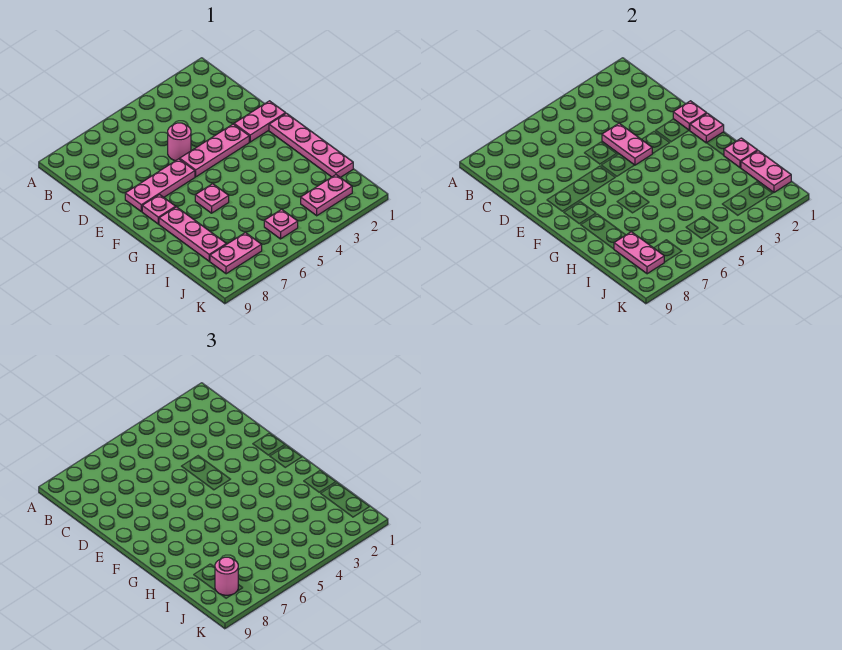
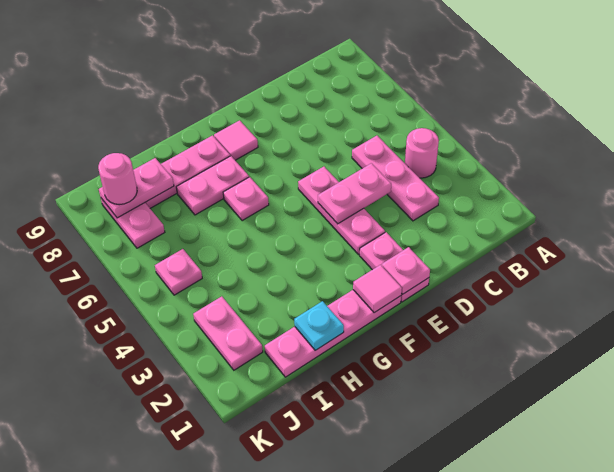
pink round brick D5 level 1 -> pink round brick B4 level 1
pink plate E6:E8 level 1 -> pink plate C3:C5 level 1
pink plate F1 level 2 -> pink tile F1 level 2
pink plate F8 level 1 -> pink tile F8 level 1
pink plate H1 level 2 -> cyan plate H1 level 2
pink plate I1:J1 level 2 -> pink plate G7:H7 level 1

